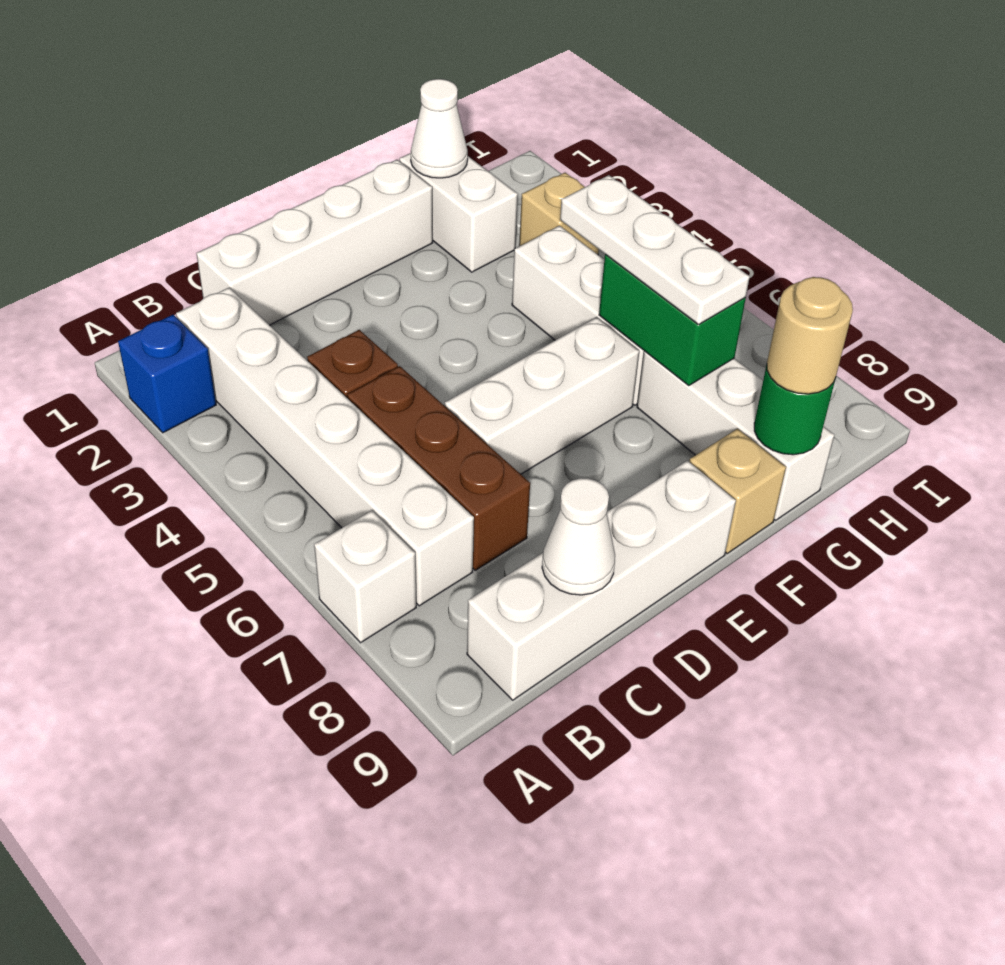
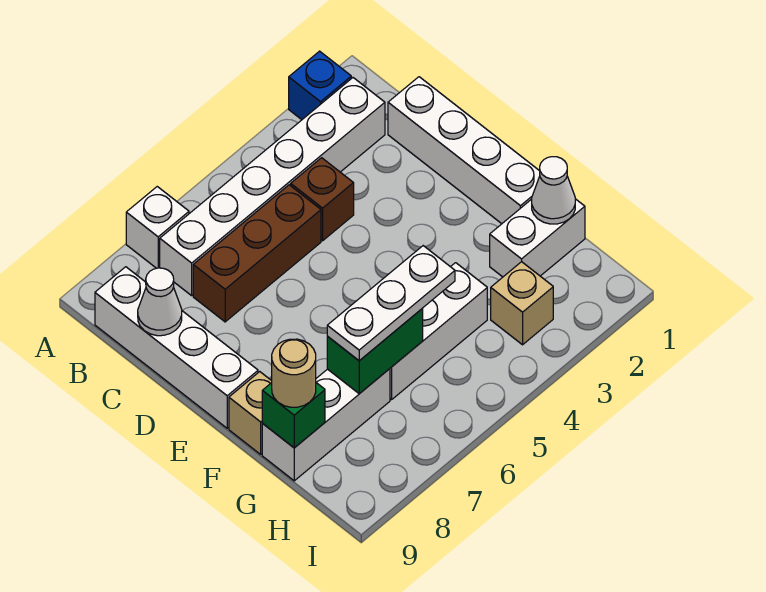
white brick D6:F6 level 1 -> none
green round brick G9 level 2 -> green brick G9 level 2

